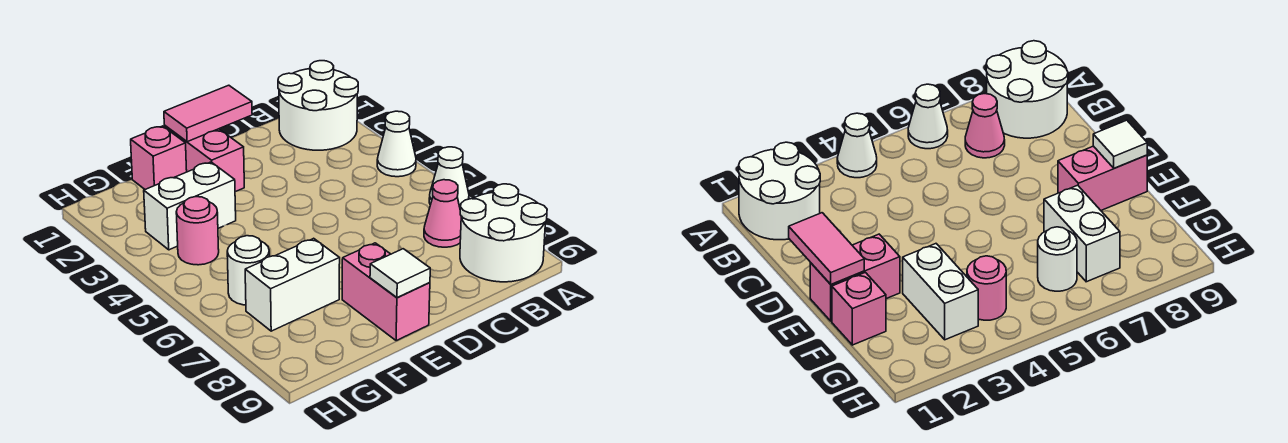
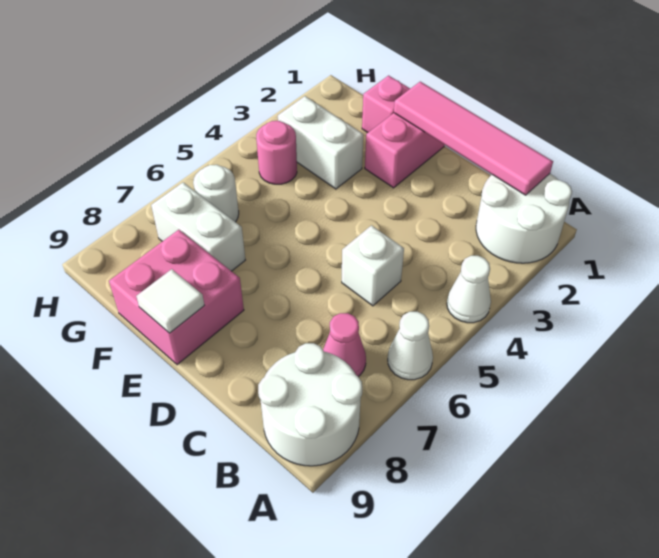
none -> white brick C5 level 1
pink tile D1:E1 level 2 -> pink tile B1:E1 level 2
pink brick E8:E9 level 1 -> pink brick E8:F9 level 1

